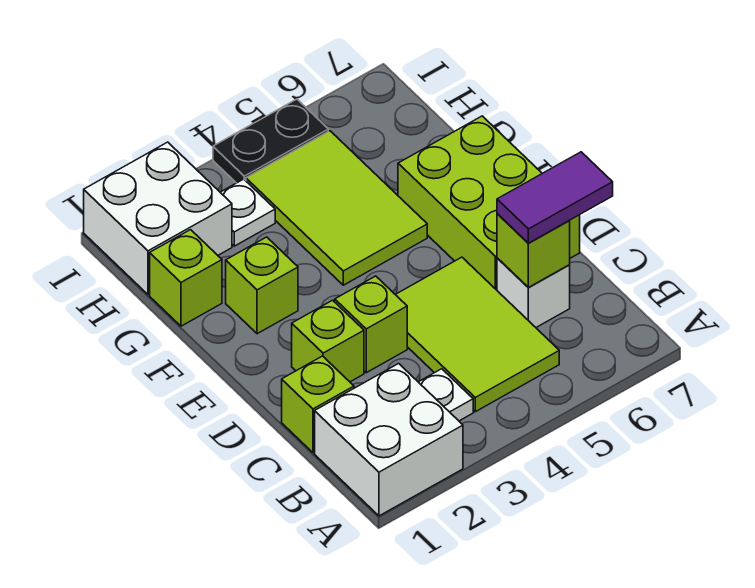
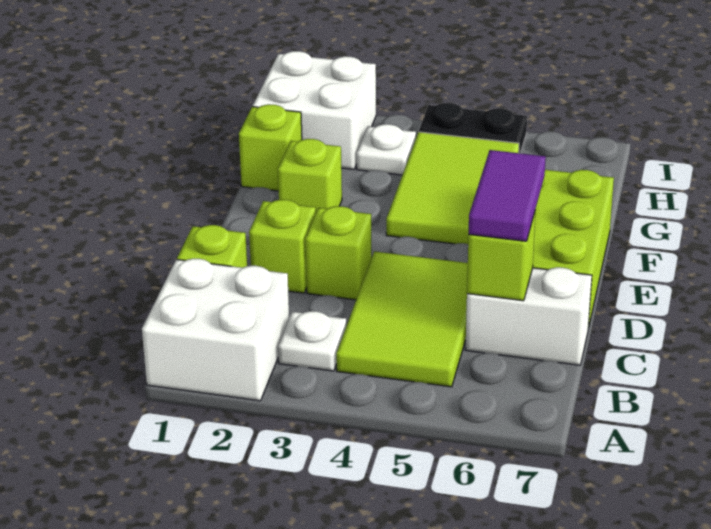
white brick C6 level 1 -> white brick C6:C7 level 1
purple tile C6:C7 level 3 -> purple tile C6:D6 level 3

